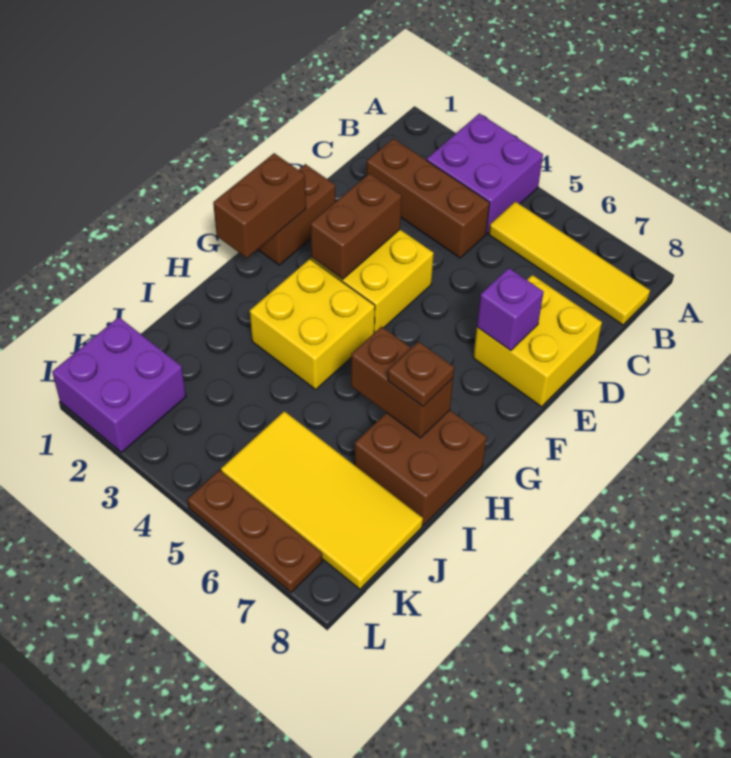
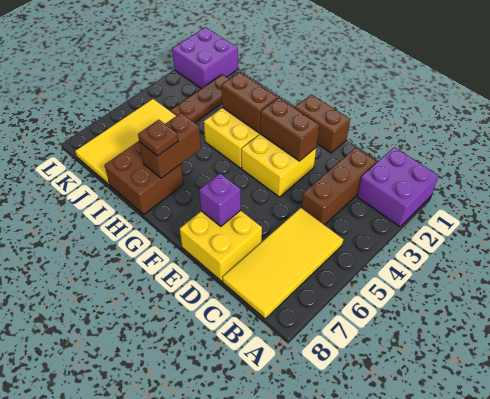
purple brick A3:B4 level 1 -> purple brick A1:B2 level 1
yellow tile B5:B8 level 1 -> yellow tile B5:C8 level 1
brown brick F1:G1 level 2 -> brown brick G3:H3 level 2
brown plate L5:L7 level 1 -> brown plate J2:J4 level 1

